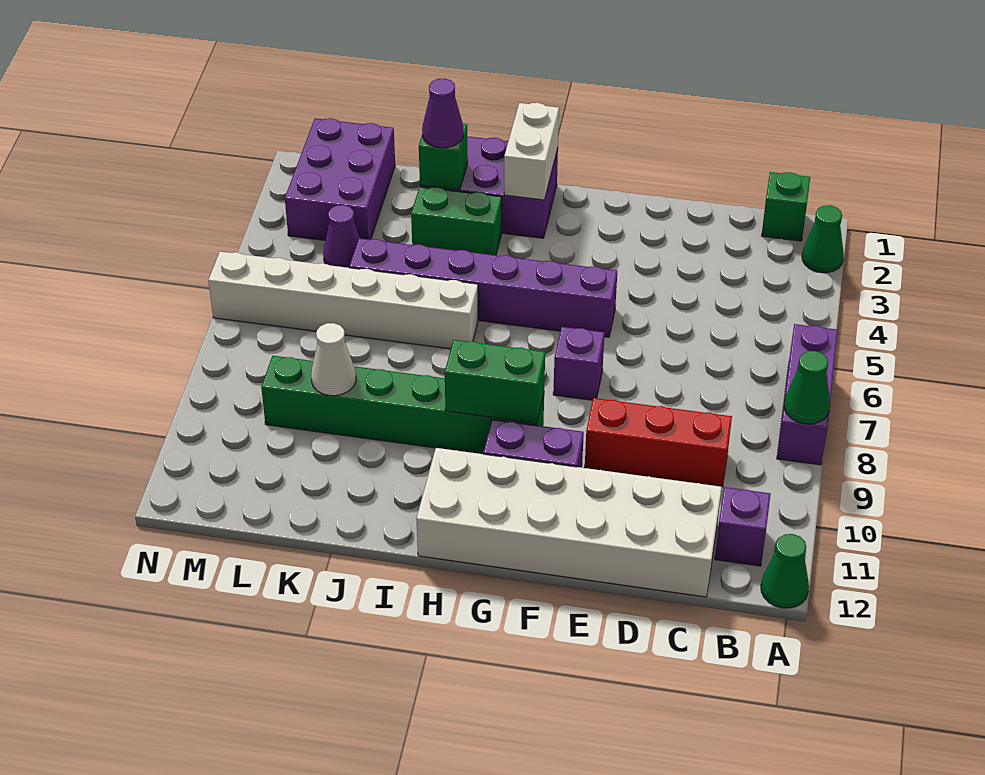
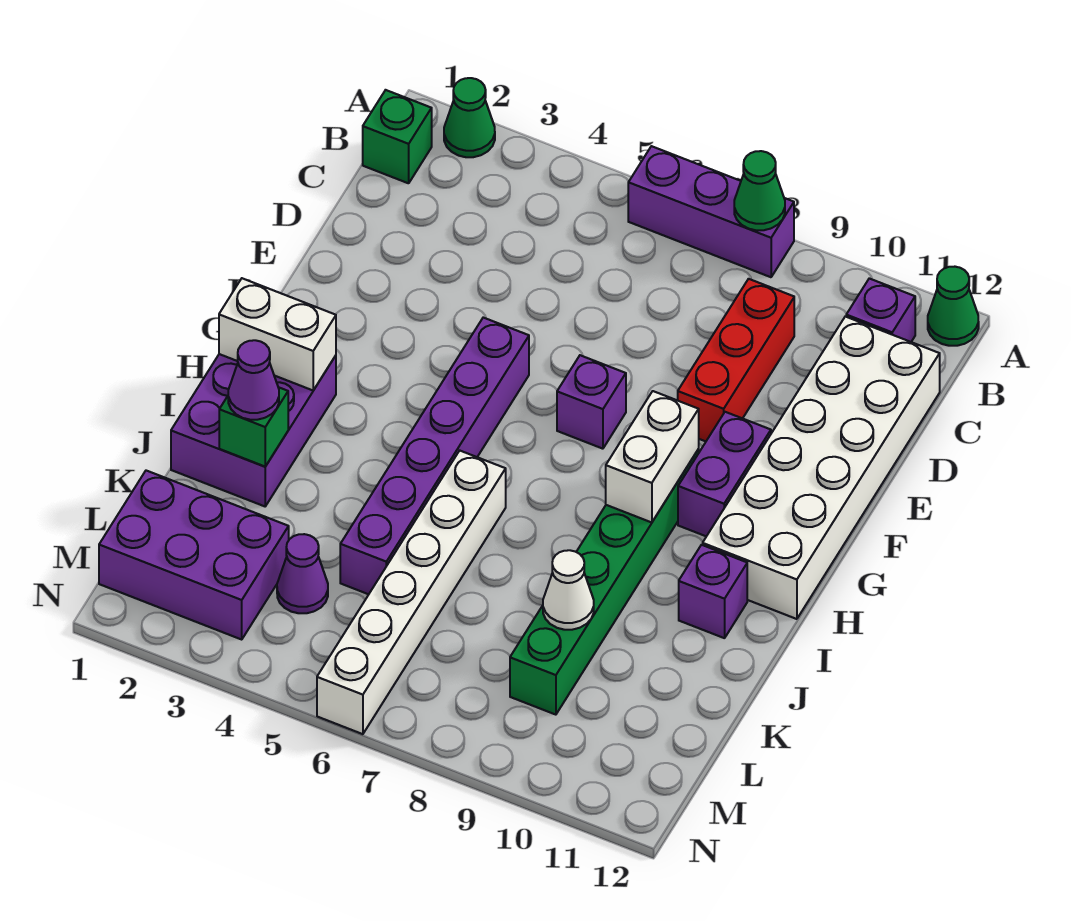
green brick G9:H9 level 2 -> white brick G9:H9 level 2
green brick I3:J3 level 1 -> none
none -> purple brick I11 level 1

